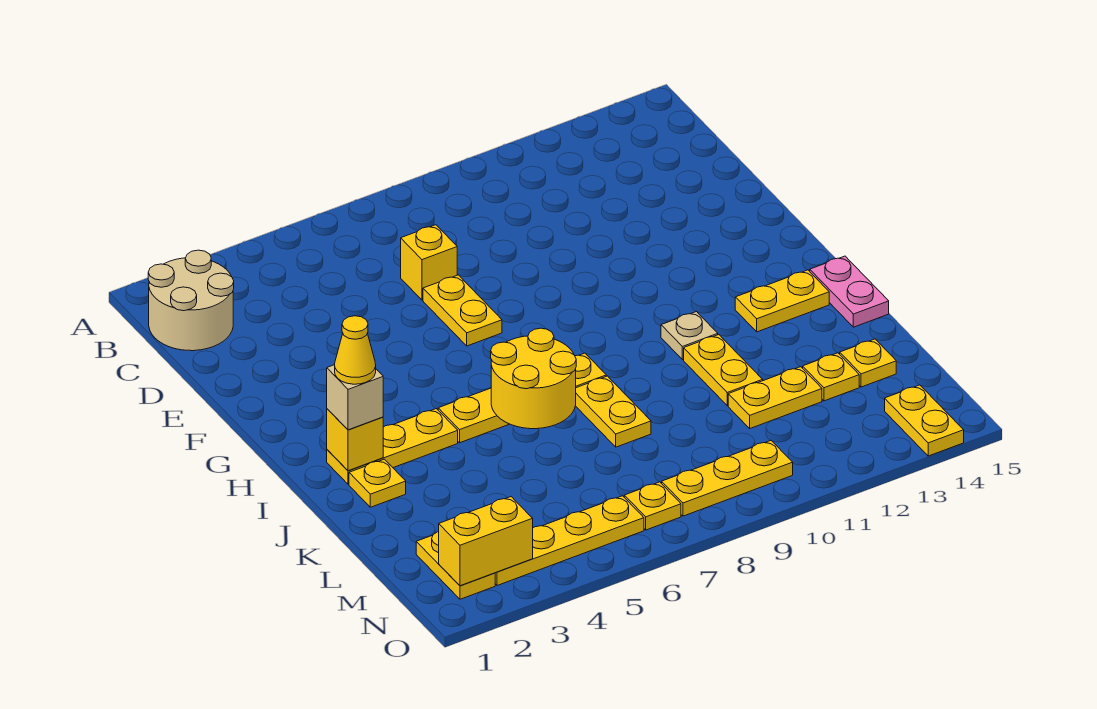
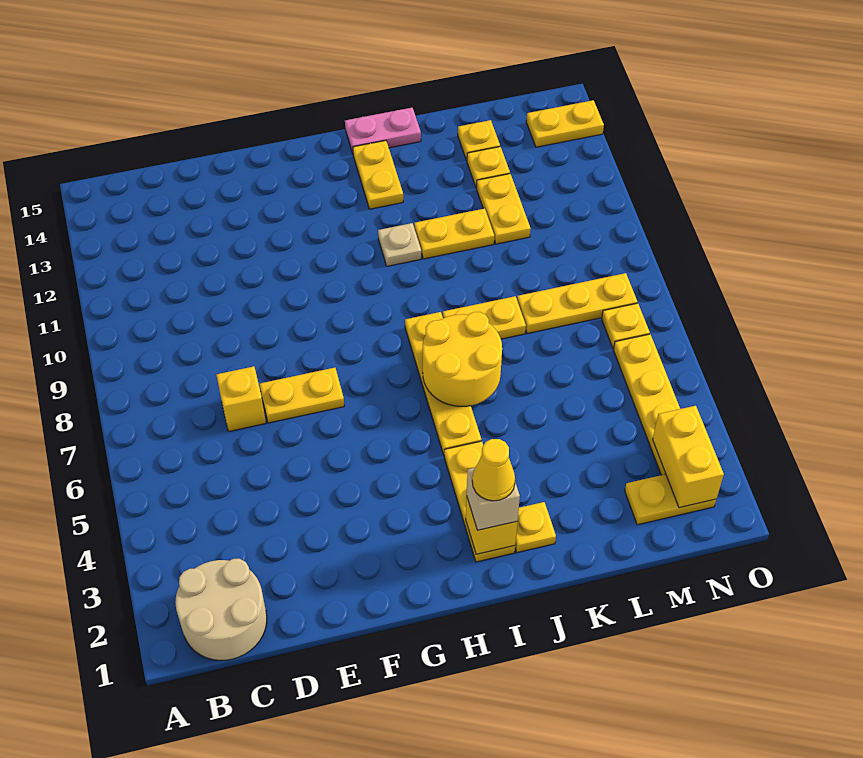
yellow plate N8:N10 level 1 -> yellow plate L8:N8 level 1

